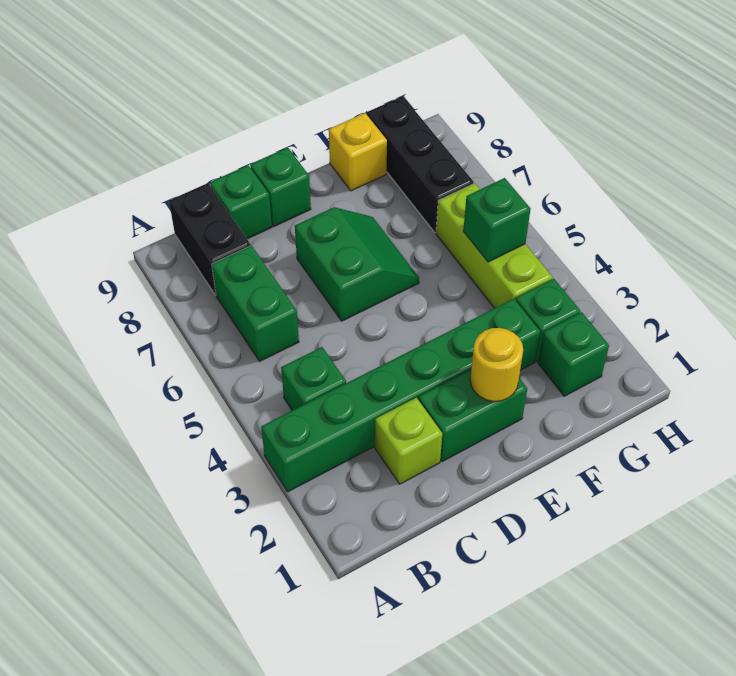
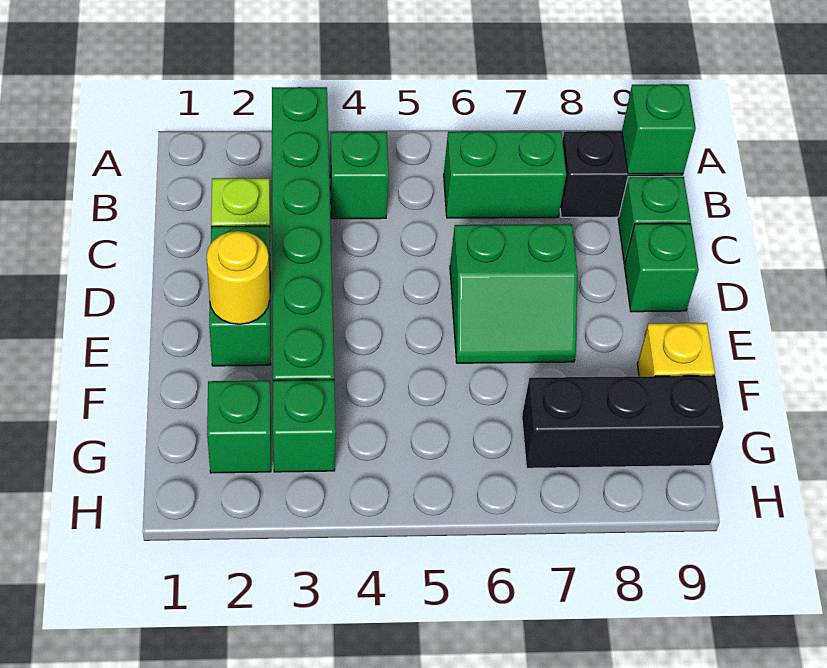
lime brick G4:G6 level 1 -> none
green brick G5 level 2 -> green brick B9 level 2

